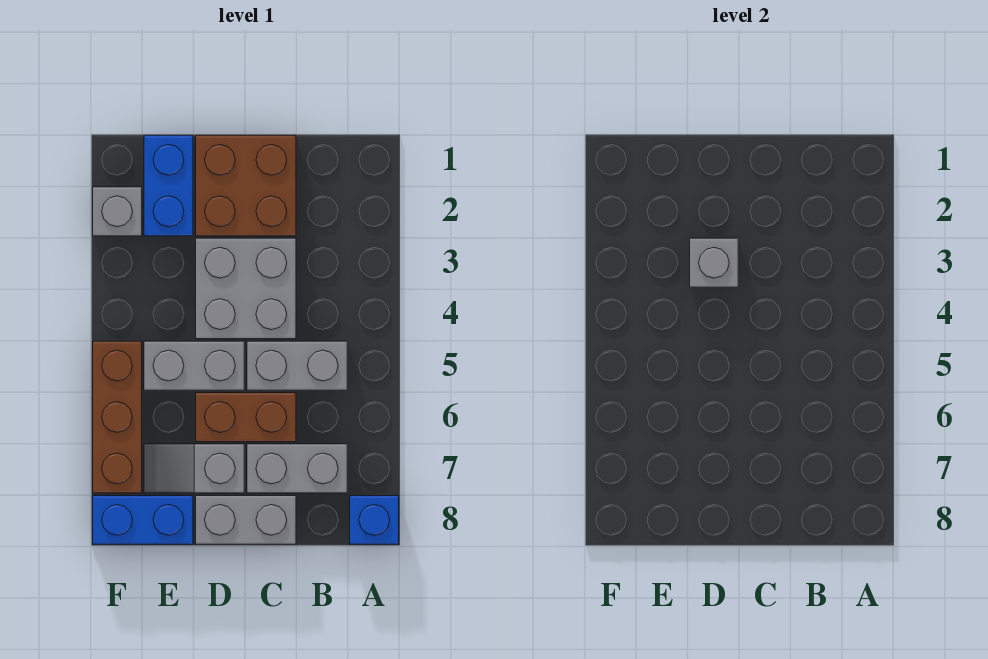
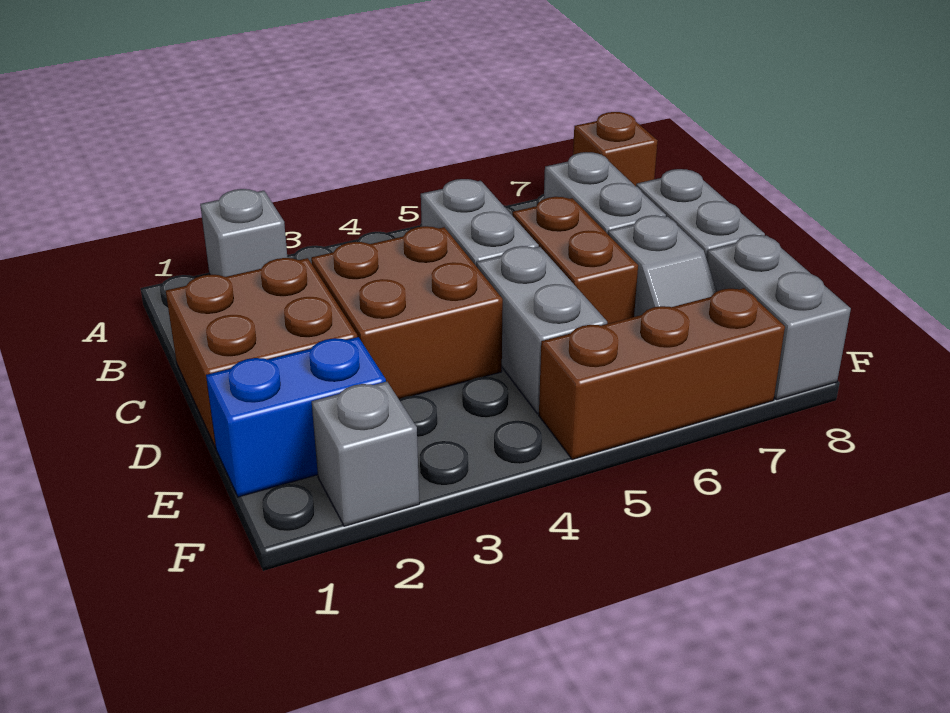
blue brick A8 level 1 -> brown brick A8 level 1
grey brick C3:D4 level 1 -> brown brick C3:D4 level 1
grey brick D3 level 2 -> grey brick A2 level 1
blue brick E8:F8 level 1 -> grey brick E8:F8 level 1

